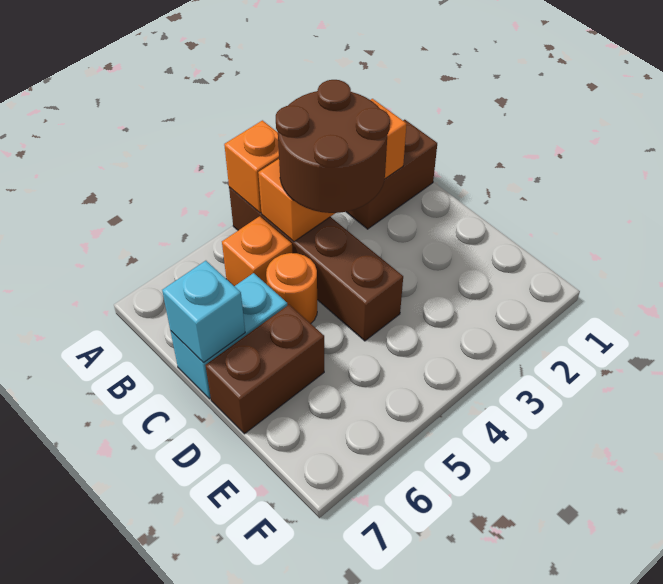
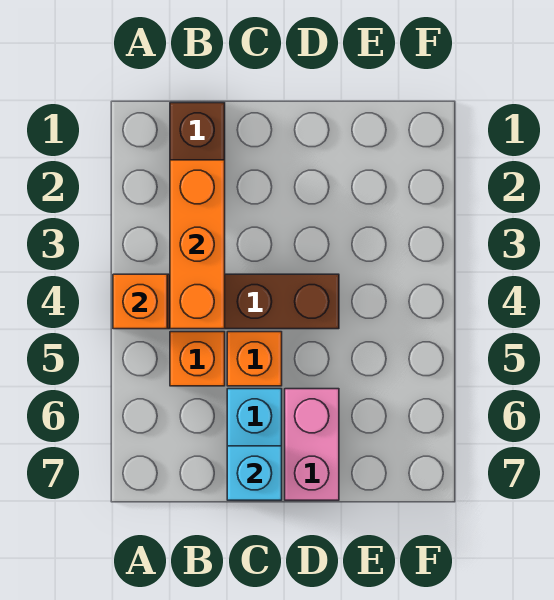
brown round brick B3:C4 level 3 -> none
orange round brick C5 level 1 -> orange brick C5 level 1
brown brick D6:D7 level 1 -> pink brick D6:D7 level 1

